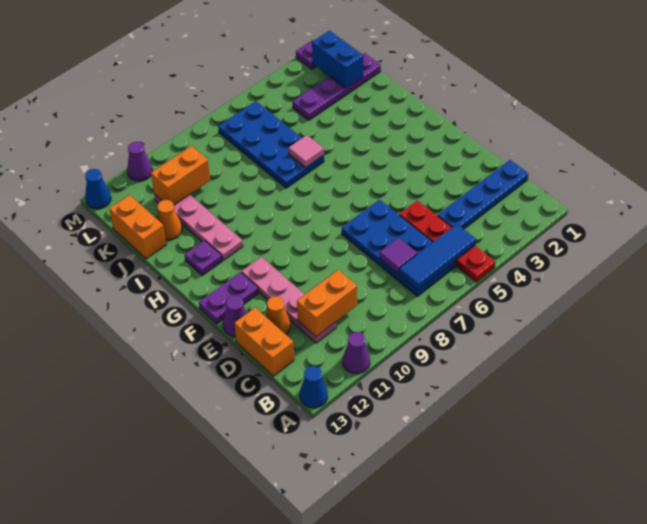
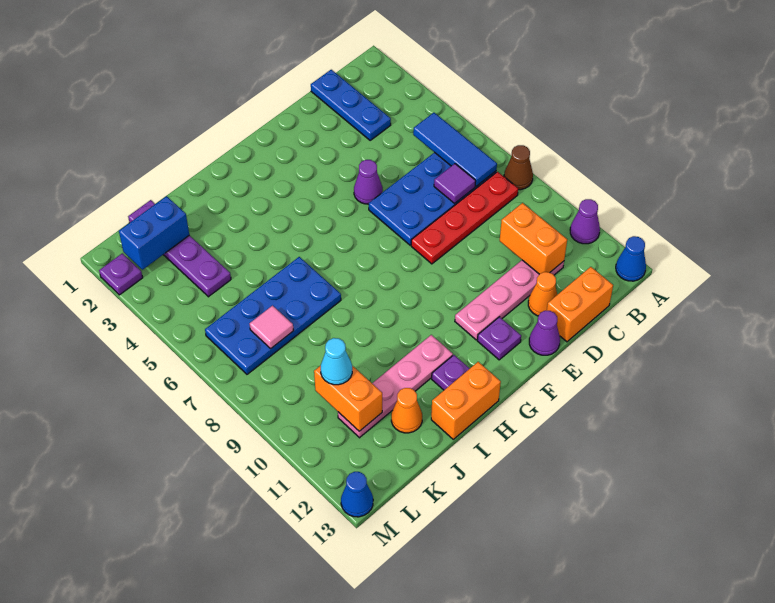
red plate A5:D5 level 1 -> red plate B8:E8 level 1
none -> brown cone A8 level 1
blue plate C1:C4 level 1 -> blue plate C1:C3 level 1
purple plate F12:F13 level 1 -> purple plate F12 level 1
pink tile I6 level 2 -> pink tile K7 level 2
orange brick J13:K13 level 1 -> orange brick H13:I13 level 1
none -> cyan cone K10 level 3
purple cone M11 level 1 -> purple cone E5 level 1

